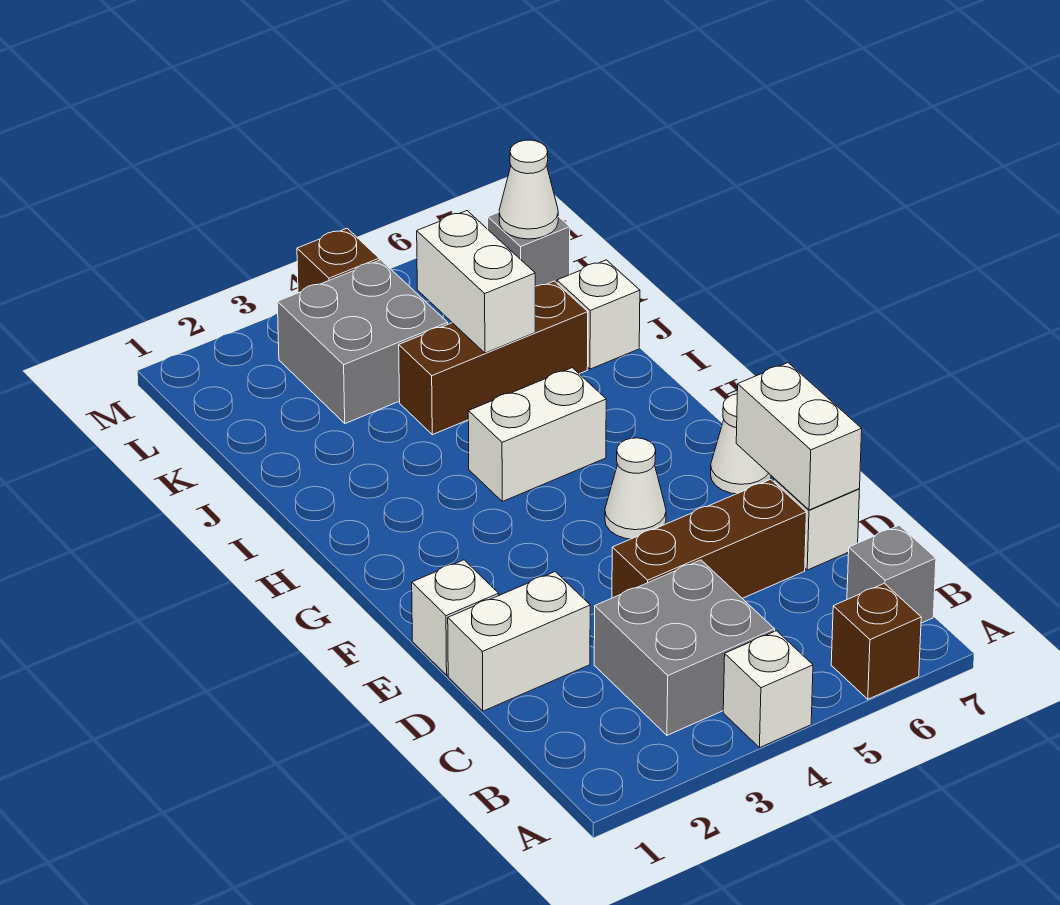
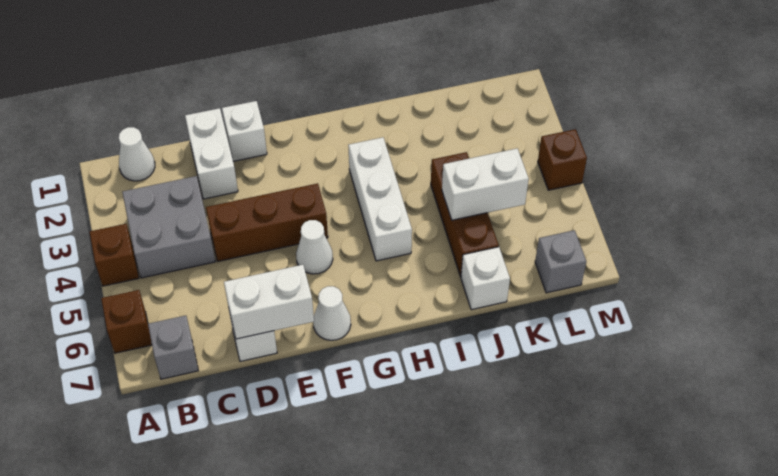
white brick A4 level 1 -> brown brick A4 level 1
brown brick D4:D6 level 1 -> brown brick D4:F4 level 1
white brick H4:H5 level 1 -> white brick H3:H5 level 1
grey brick K3:L4 level 1 -> none
white cone L7 level 2 -> white cone B1 level 1

